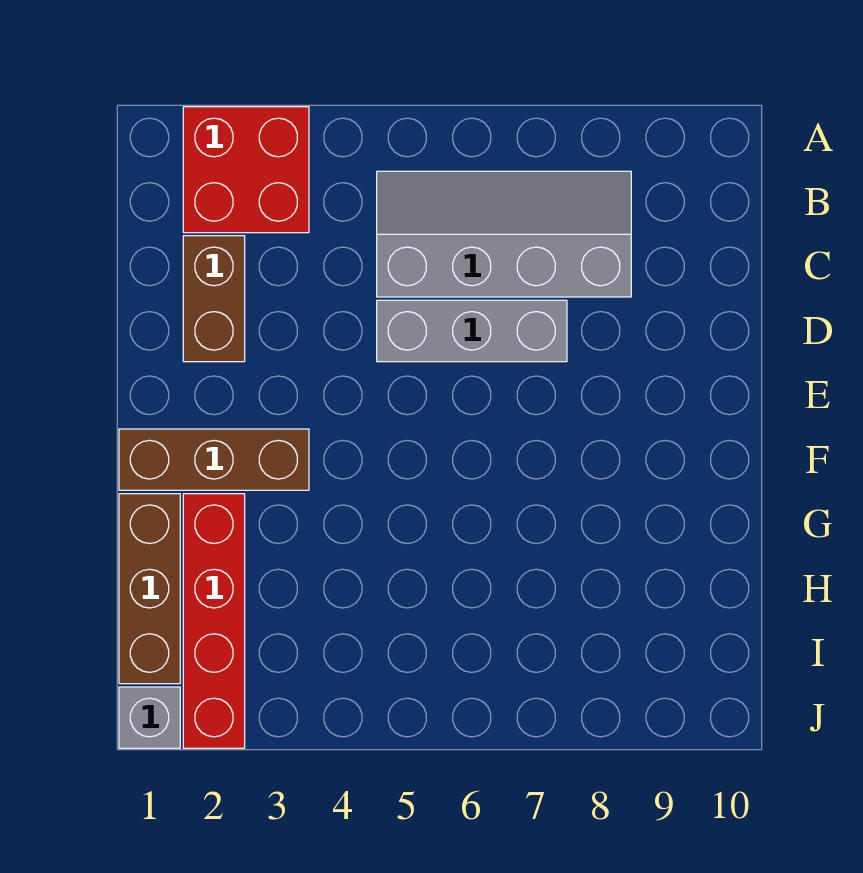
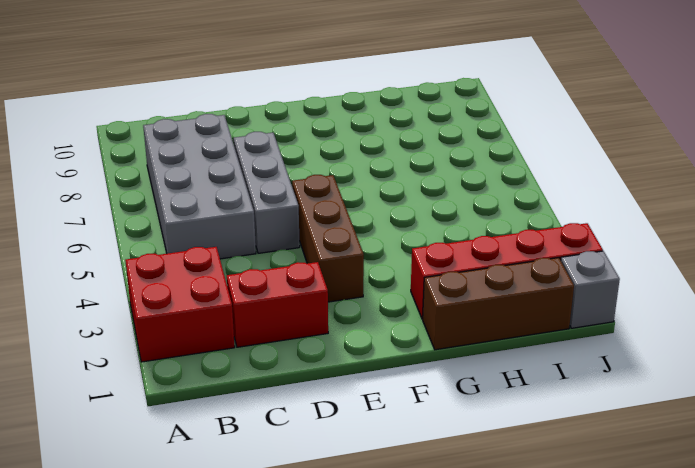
grey slope B5:C8 level 1 top C -> grey brick B5:C8 level 1
brown brick C2:D2 level 1 -> red brick C2:D2 level 1
brown brick F1:F3 level 1 -> brown brick E3:E5 level 1

